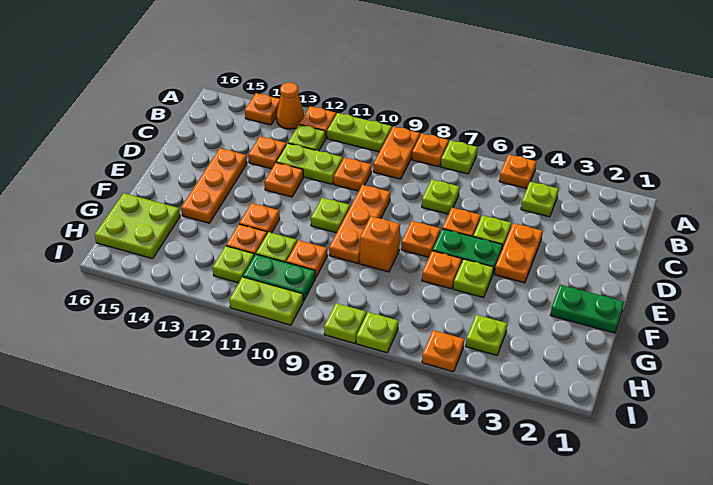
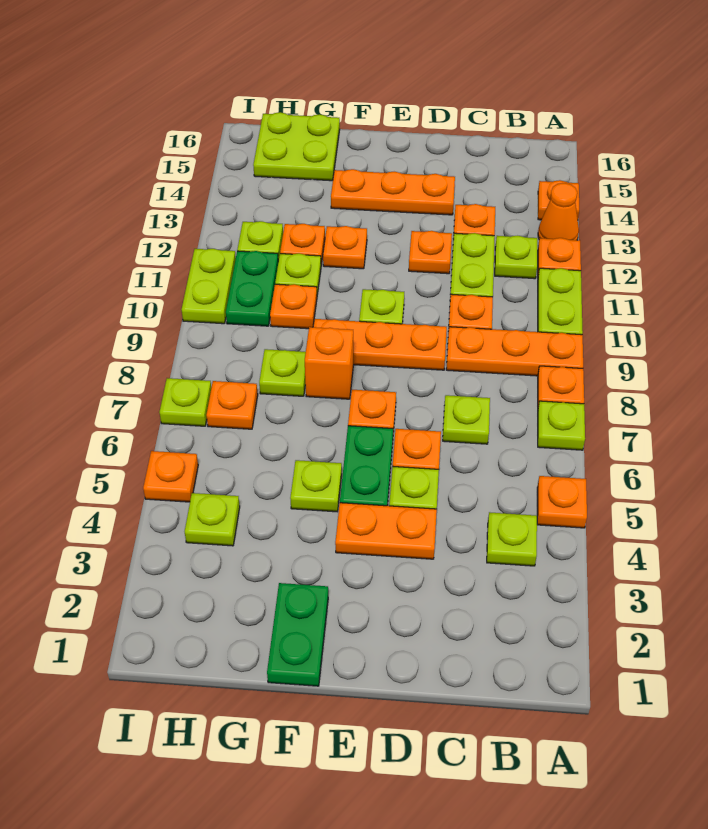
orange plate A9:B9 level 1 -> orange plate A9:C9 level 1
orange plate F6 level 1 -> orange plate H7 level 1
lime plate I8 level 1 -> lime plate G8 level 1

